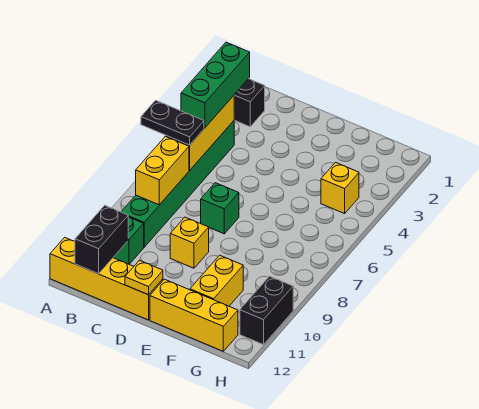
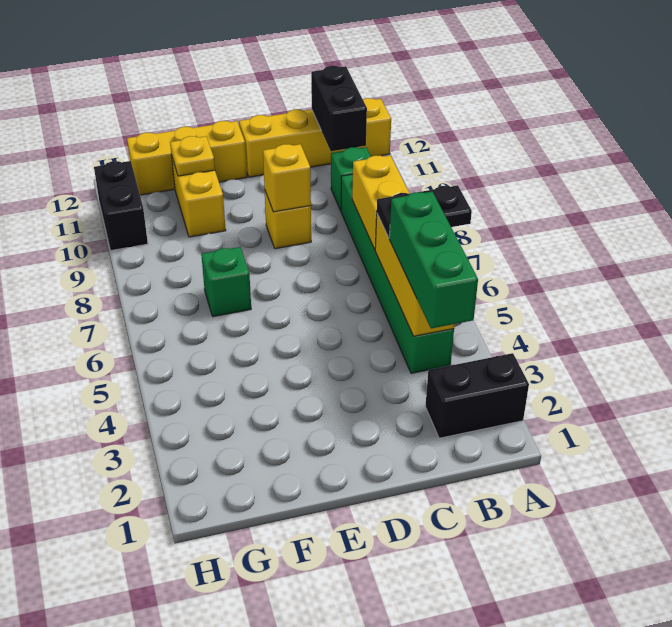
green brick D7 level 1 -> green brick F7 level 1
yellow plate D12 level 2 -> yellow plate F11 level 2
yellow brick G4 level 1 -> yellow brick D9 level 2

